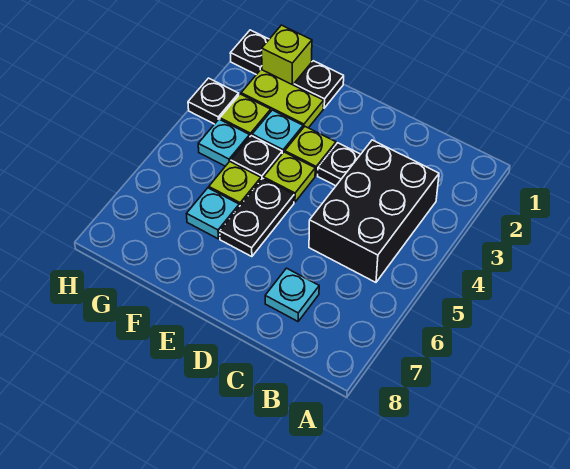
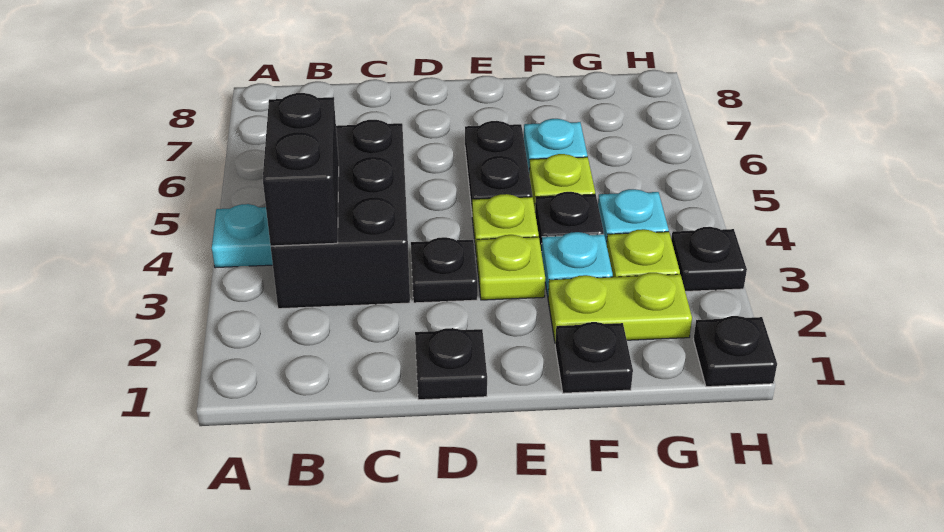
none -> black brick B3:B4 level 2
cyan plate C7 level 1 -> cyan plate A4 level 1
none -> black plate D1 level 1
lime brick G1 level 1 -> none

